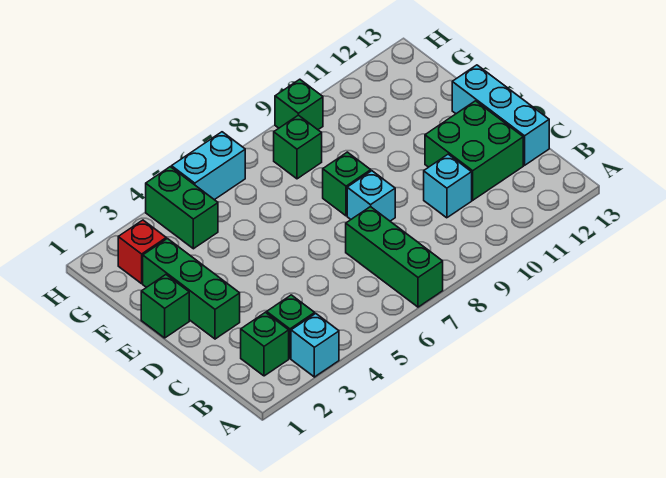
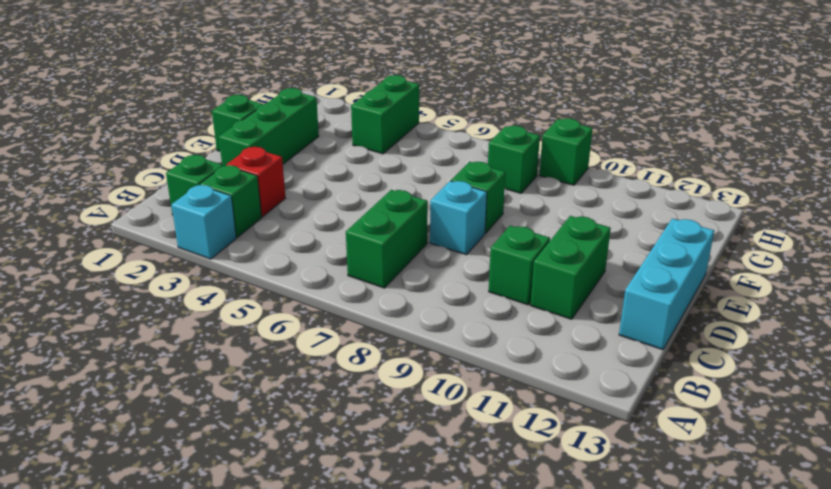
green brick A7:C7 level 1 -> green brick B7:C7 level 1
cyan brick C10 level 1 -> green brick C10 level 1
green brick C11:D12 level 1 -> green brick C11:D11 level 1
red brick G2 level 1 -> red brick C3 level 1
cyan brick H5:H6 level 1 -> none

